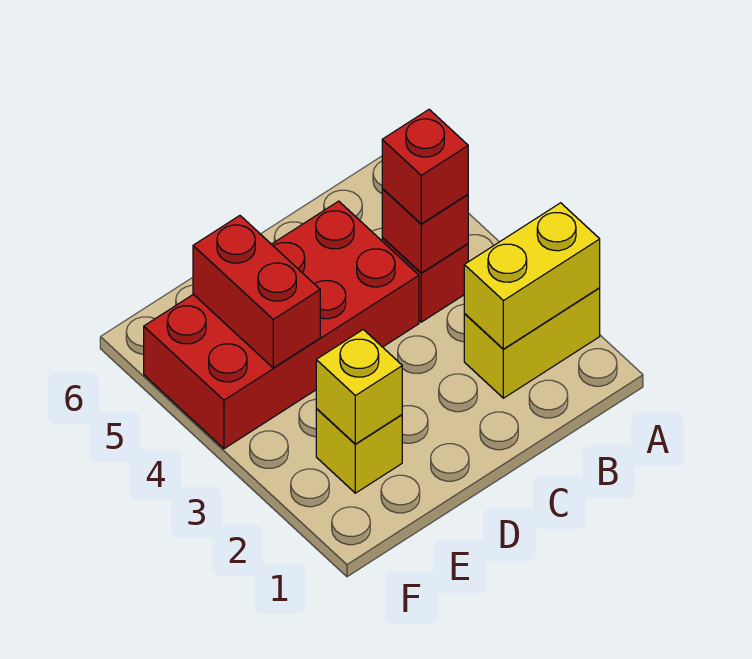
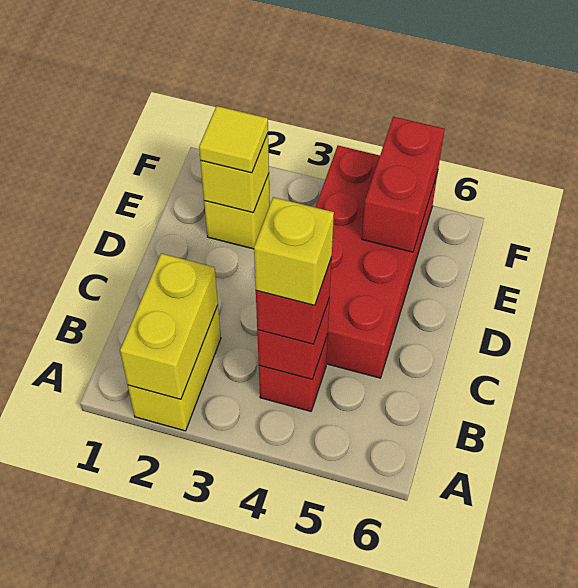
none -> yellow brick B4 level 4
none -> yellow tile E2 level 3
red brick E4:E5 level 2 -> red brick E5:F5 level 2

